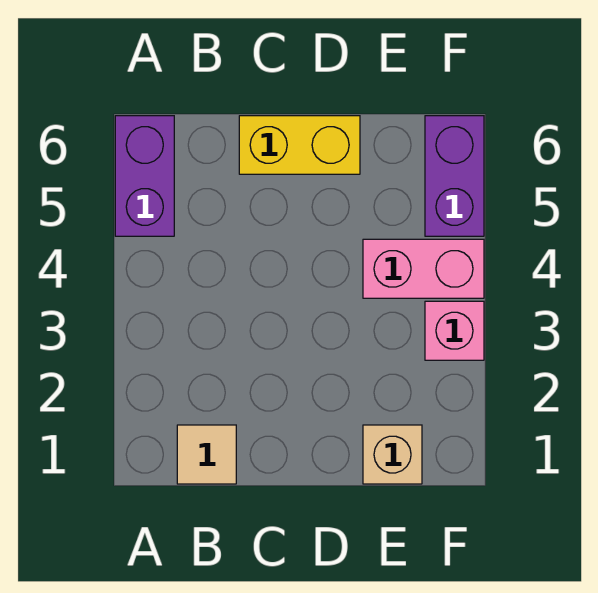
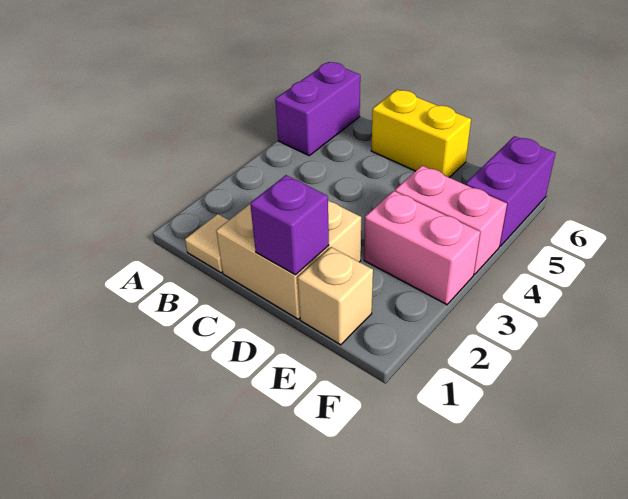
none -> tan brick C1:D2 level 1
none -> purple brick D1 level 2
pink brick F3 level 1 -> pink brick E3:F3 level 1

